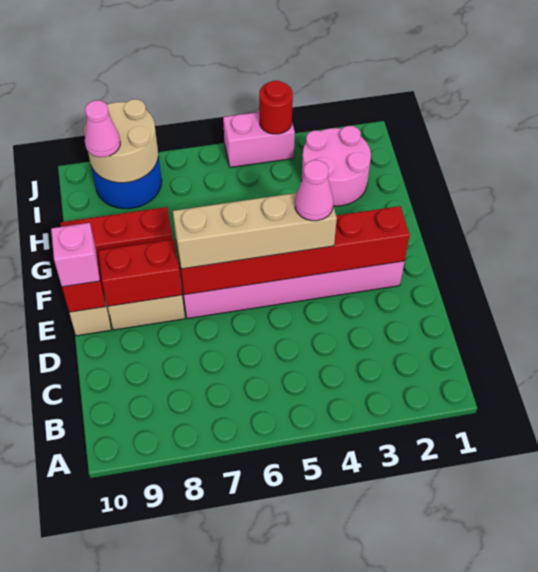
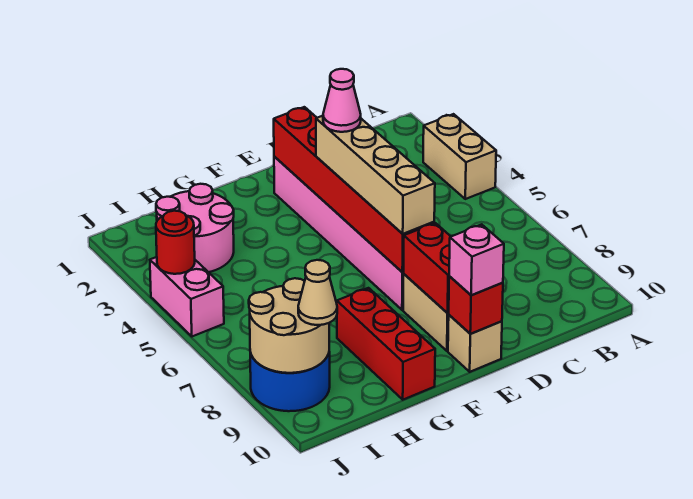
none -> tan brick A3:A4 level 1
pink cone I9 level 3 -> tan cone I9 level 3

